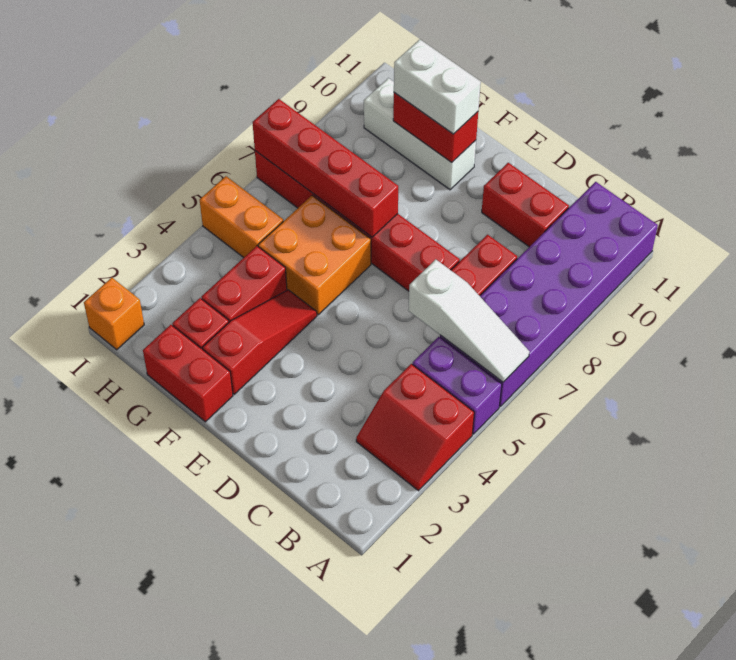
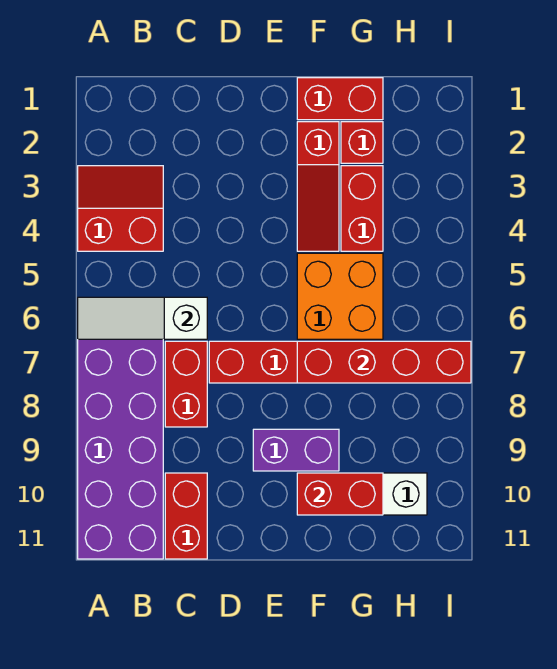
purple brick A5:B5 level 1 -> purple brick E9:F9 level 1
red brick C10:D10 level 1 -> red brick C10:C11 level 1
white brick F10:G10 level 3 -> none
orange brick H5:I5 level 1 -> none
orange brick I1 level 1 -> none

